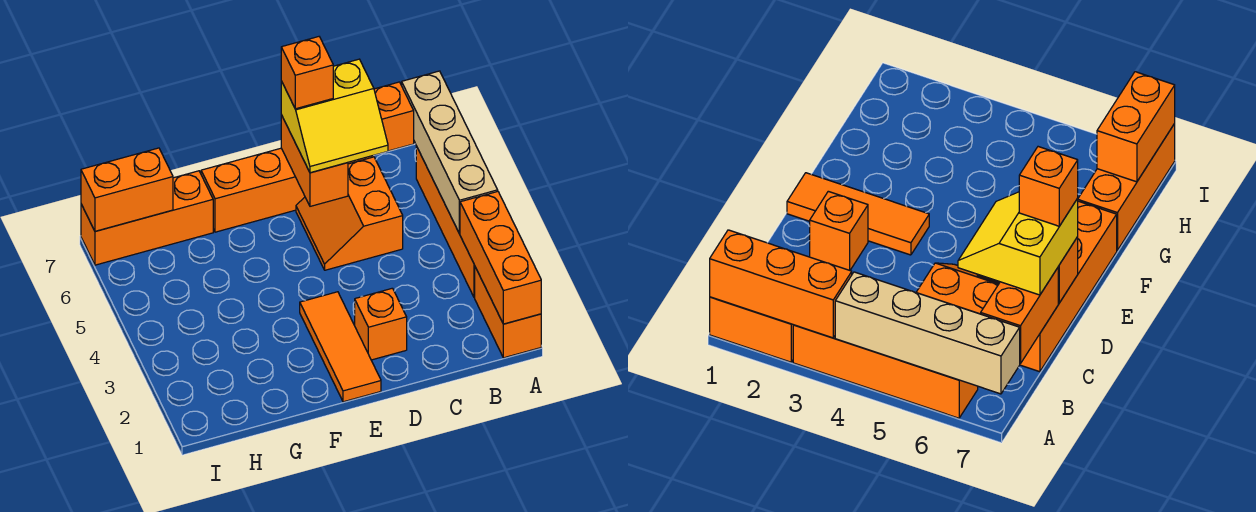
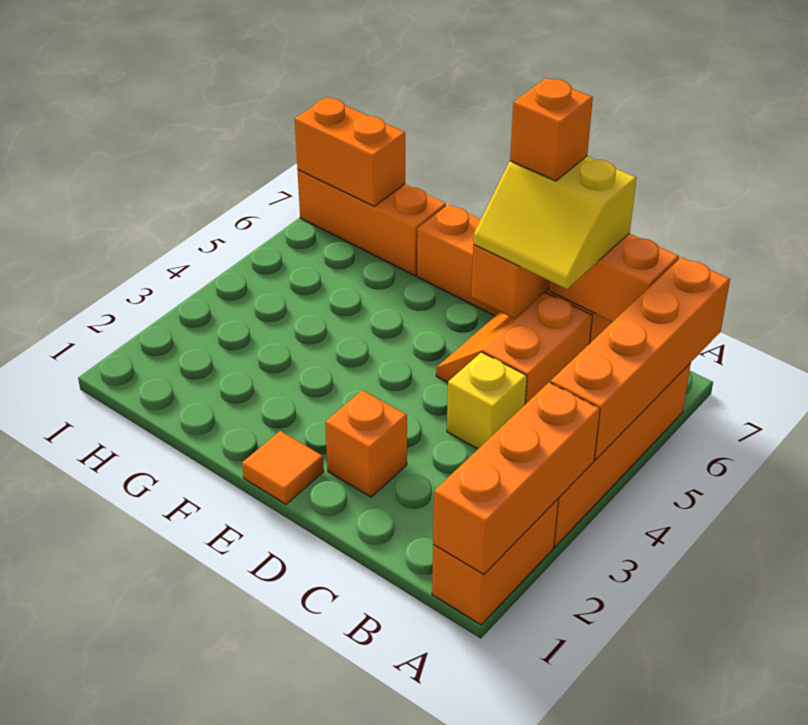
tan brick A4:A7 level 2 -> orange brick A4:A7 level 2
none -> yellow brick C4 level 1
orange tile E1:E3 level 1 -> orange tile E1 level 1

